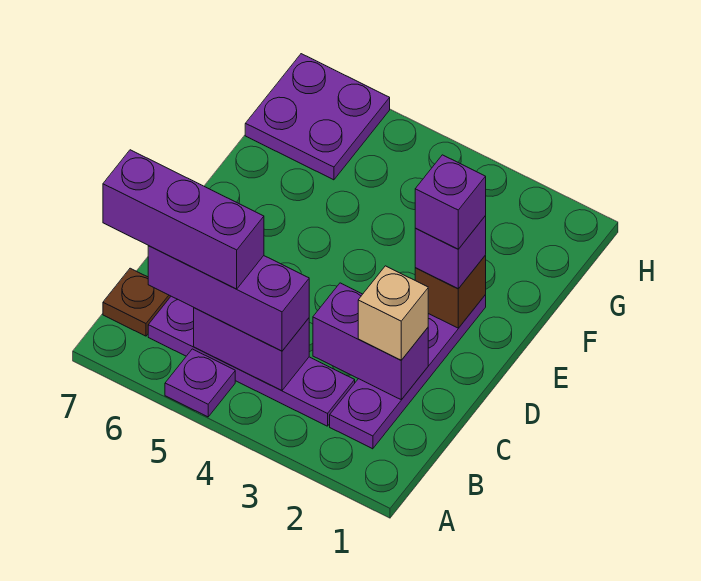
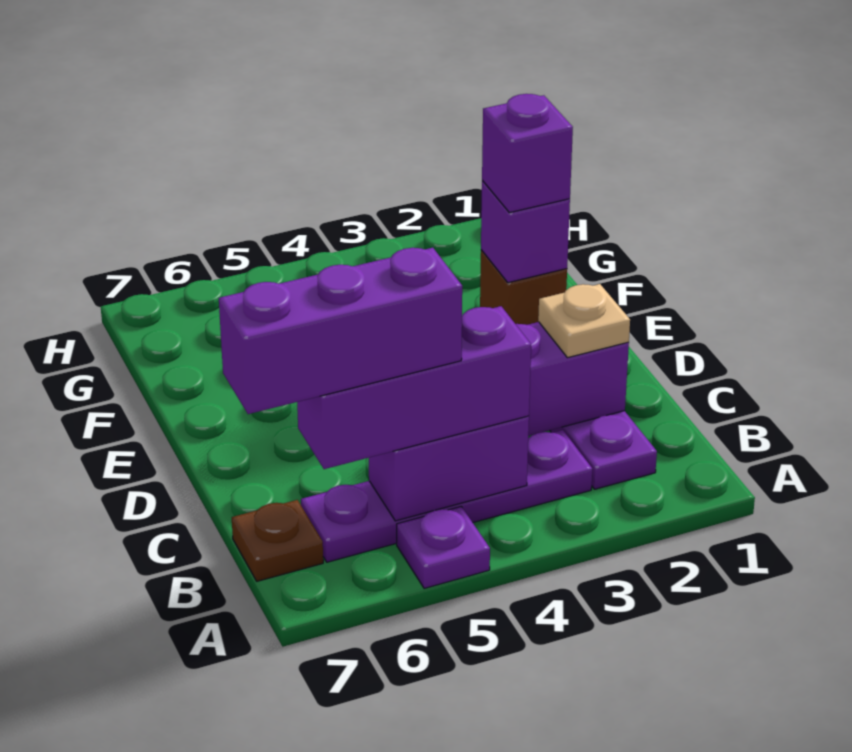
tan brick C2 level 3 -> tan plate C2 level 3
purple plate G6:H7 level 1 -> none

